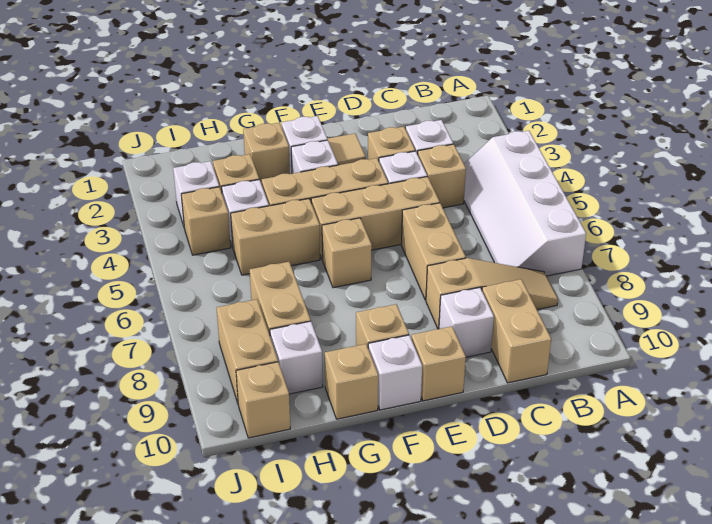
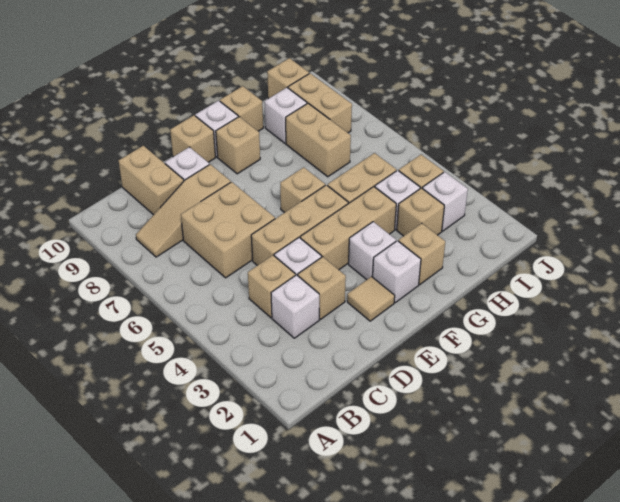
white slope A4:B7 level 1 top A -> none
tan brick D6:D7 level 1 -> tan brick C6:D7 level 1

